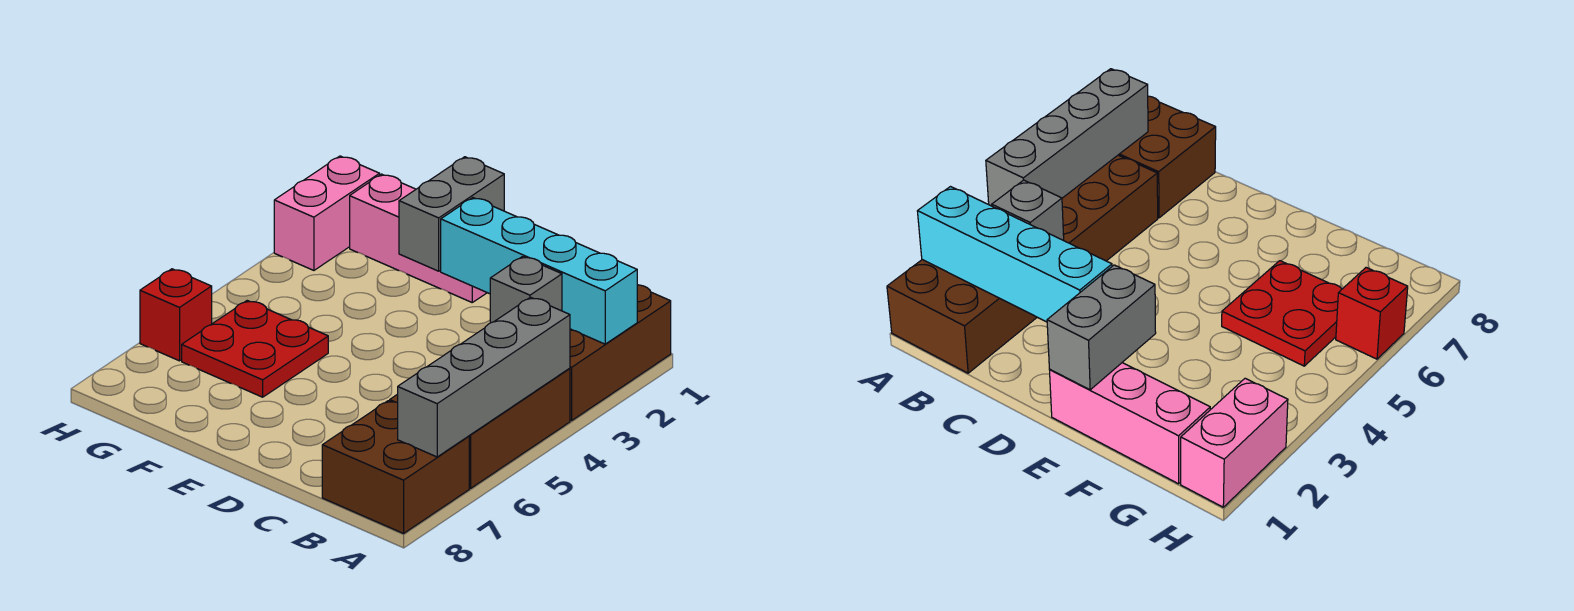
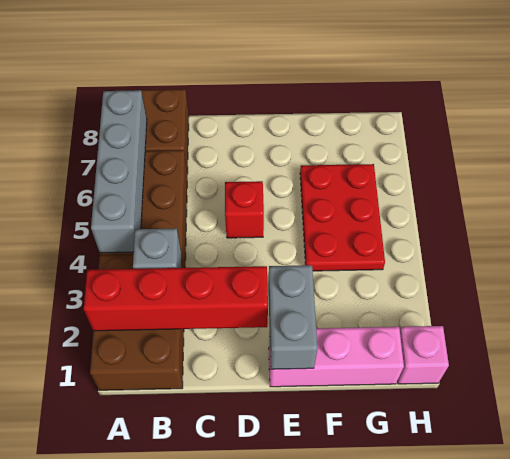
cyan brick A2:D2 level 2 -> red brick A2:D2 level 2
red plate F5:G6 level 1 -> red plate F4:G6 level 1
pink brick H1:H2 level 1 -> pink brick H1 level 1
red brick H6 level 1 -> red brick D5 level 1

